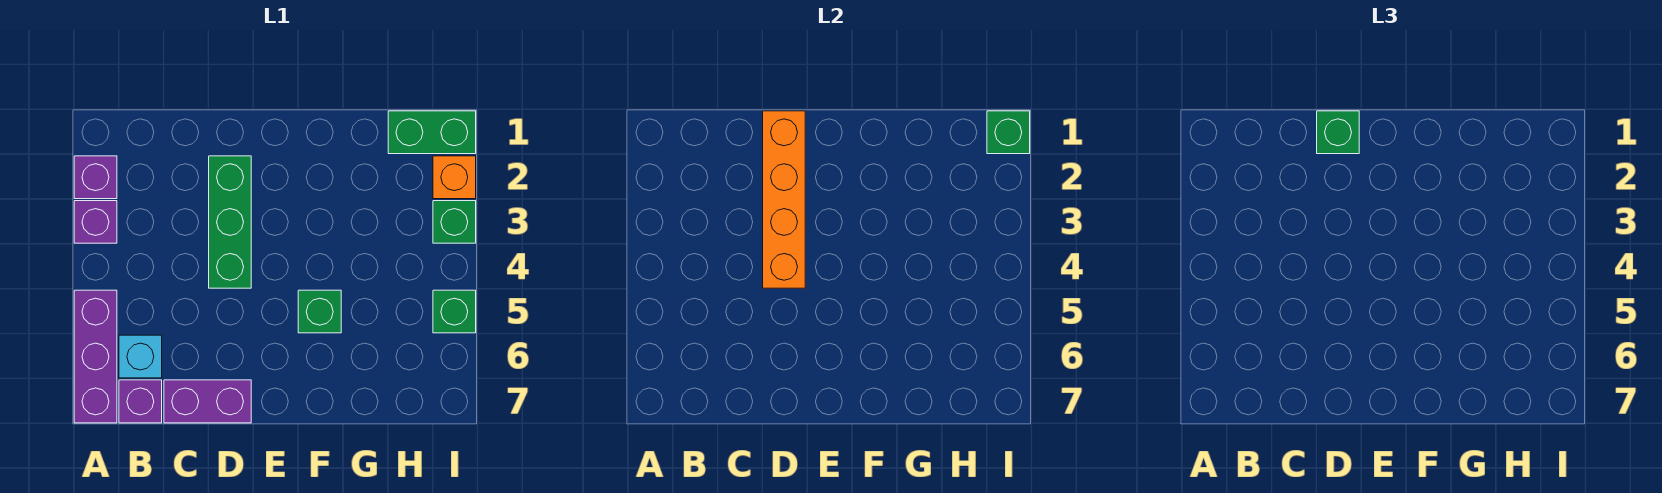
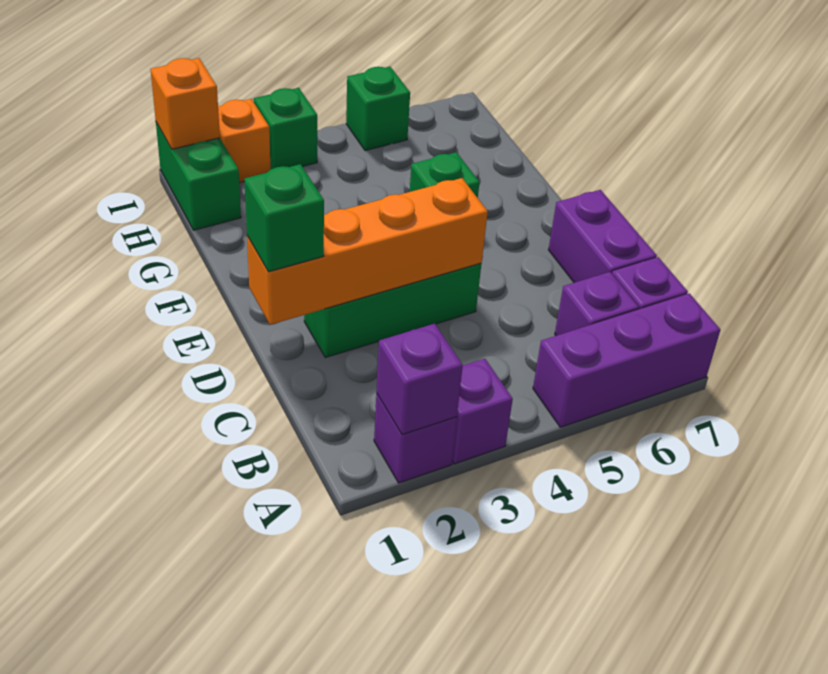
none -> purple brick A2 level 2
cyan brick B6 level 1 -> purple brick B6 level 1
green brick I1 level 2 -> orange brick I1 level 2

